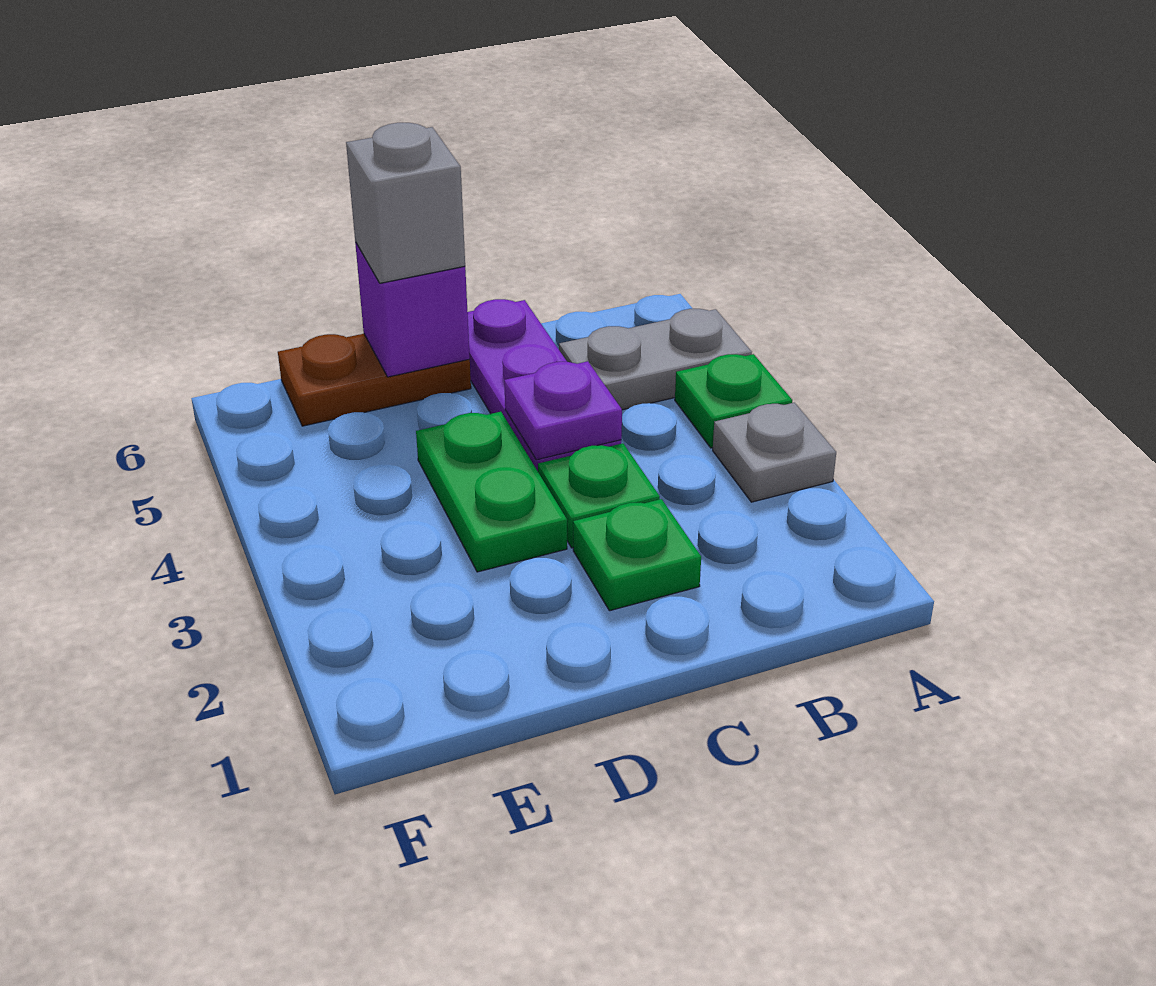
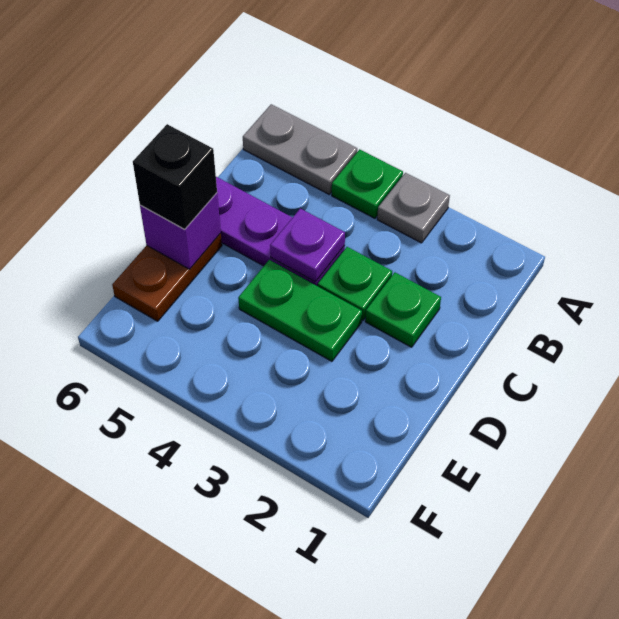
grey plate A5:B5 level 1 -> grey plate A5:A6 level 1
grey brick D6 level 3 -> black brick D6 level 3

